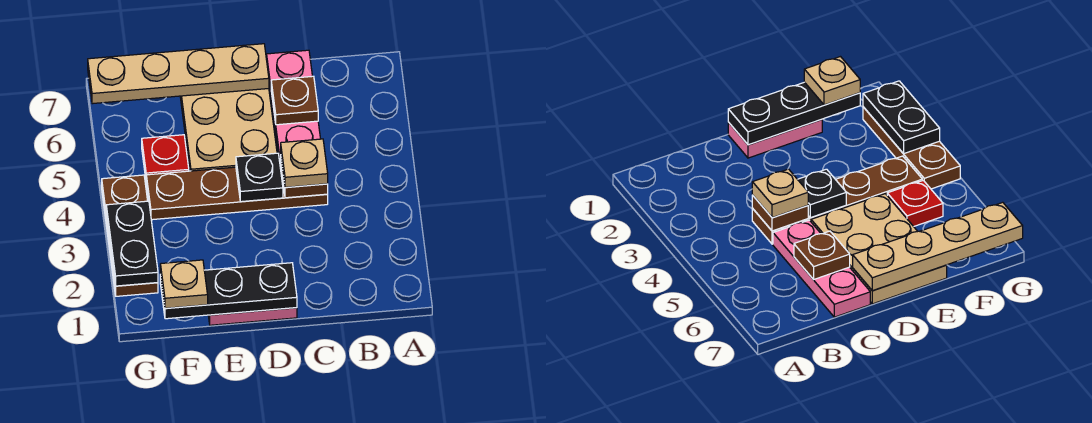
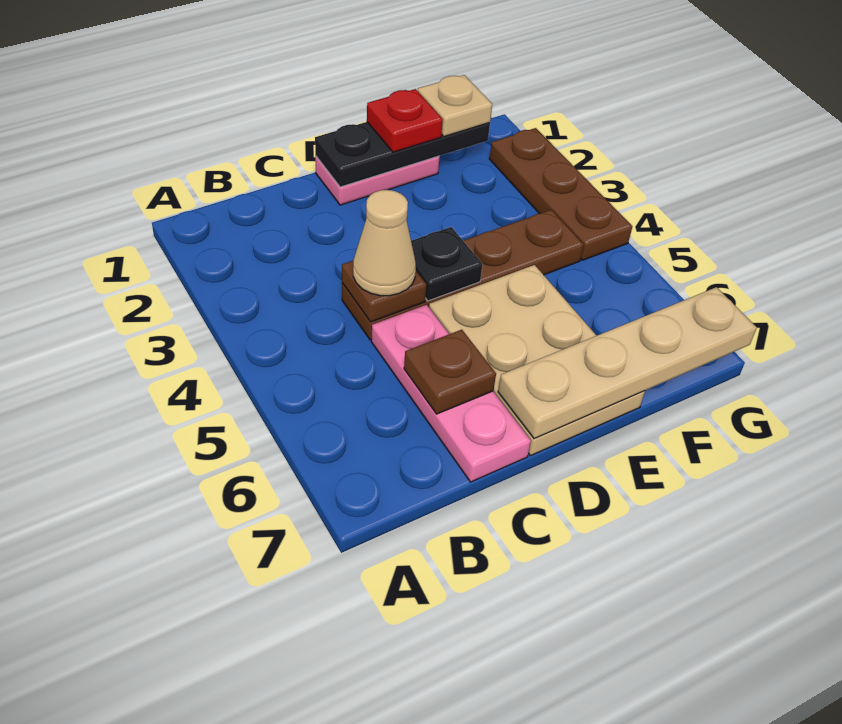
tan plate C4 level 3 -> tan cone C4 level 3
red plate F5 level 1 -> red plate E1 level 3
black plate G2:G3 level 2 -> none

